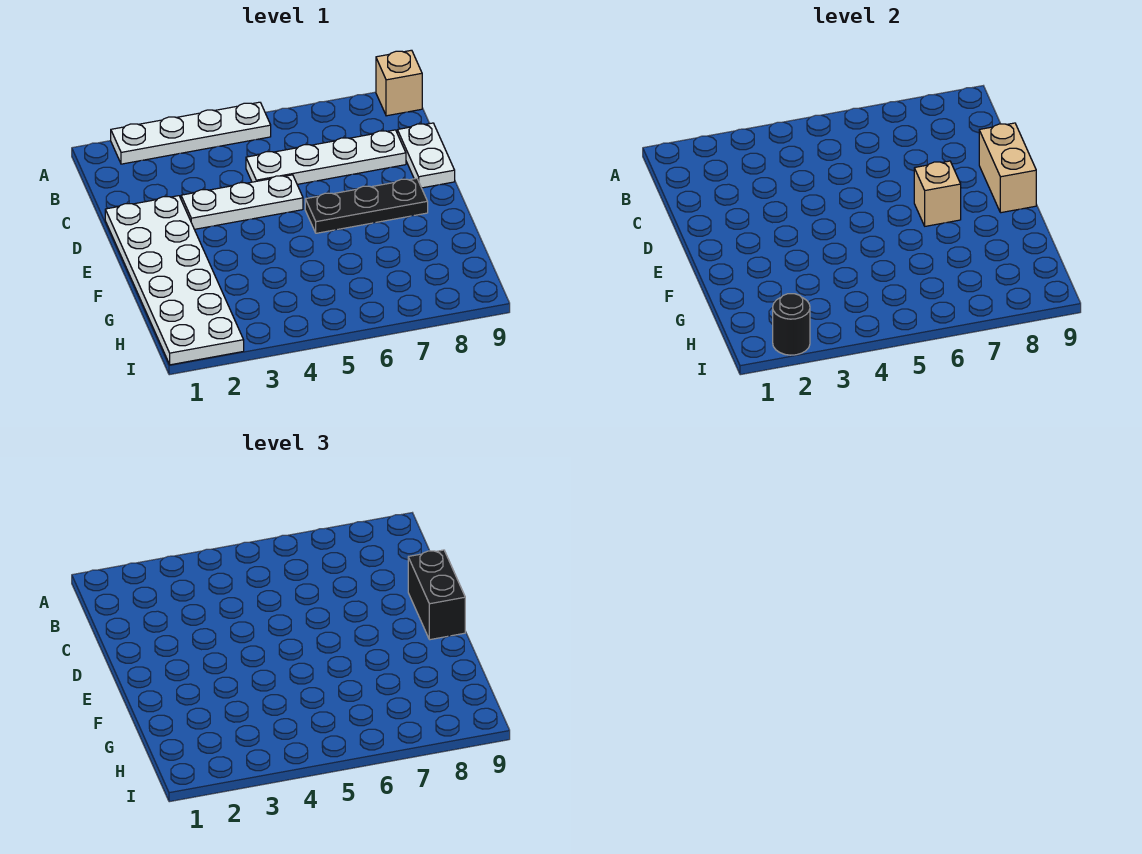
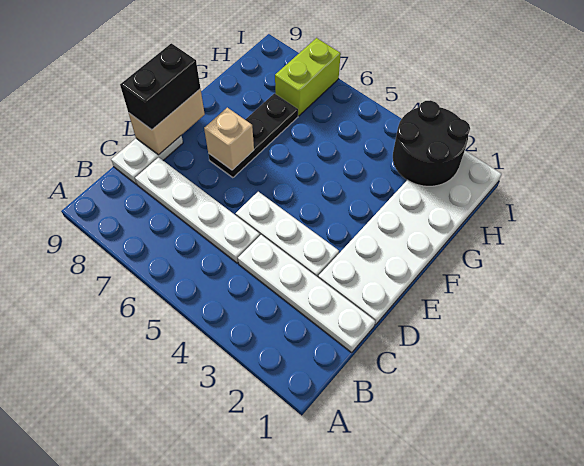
white plate A2:A5 level 1 -> white plate C1:C4 level 1
tan brick A9 level 1 -> none
black plate E6:E8 level 1 -> black plate E7:G7 level 1
none -> lime brick H7:I7 level 1
black round brick I2 level 2 -> black round brick H2:I3 level 2

